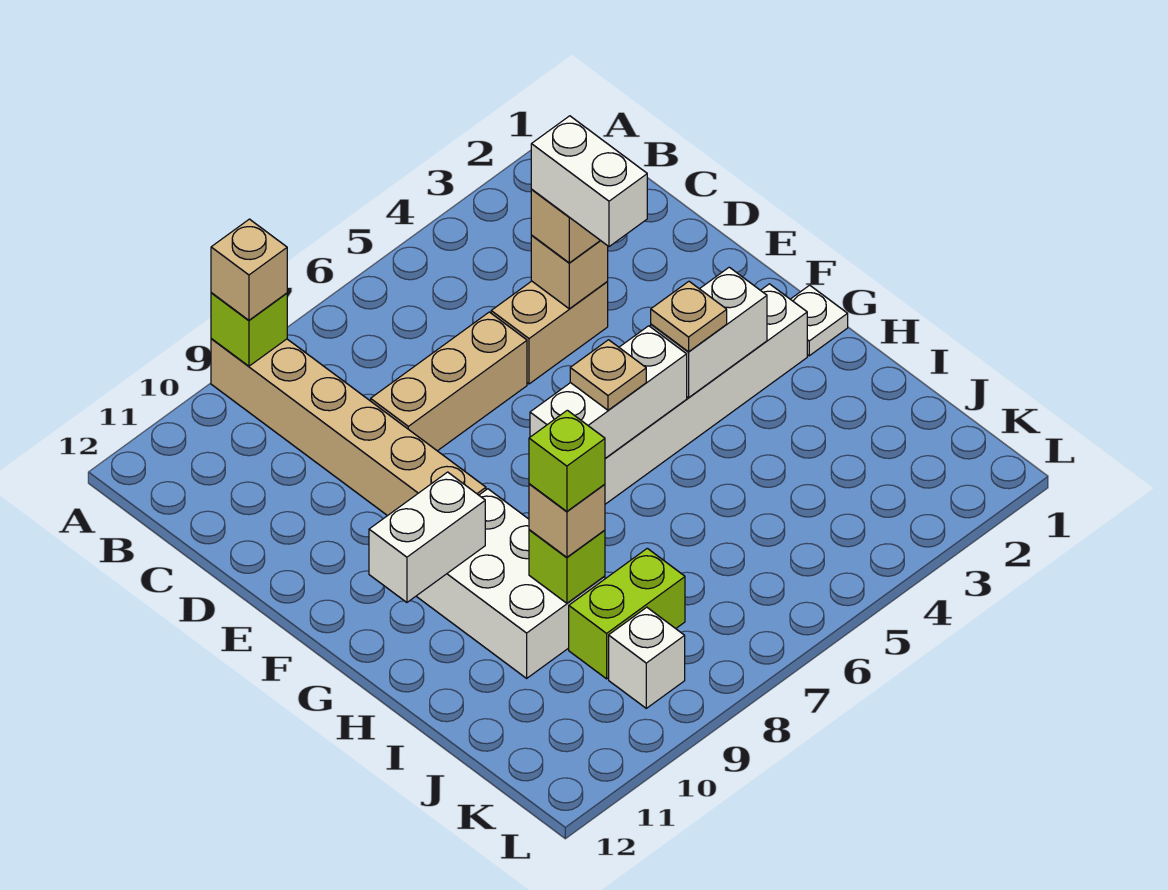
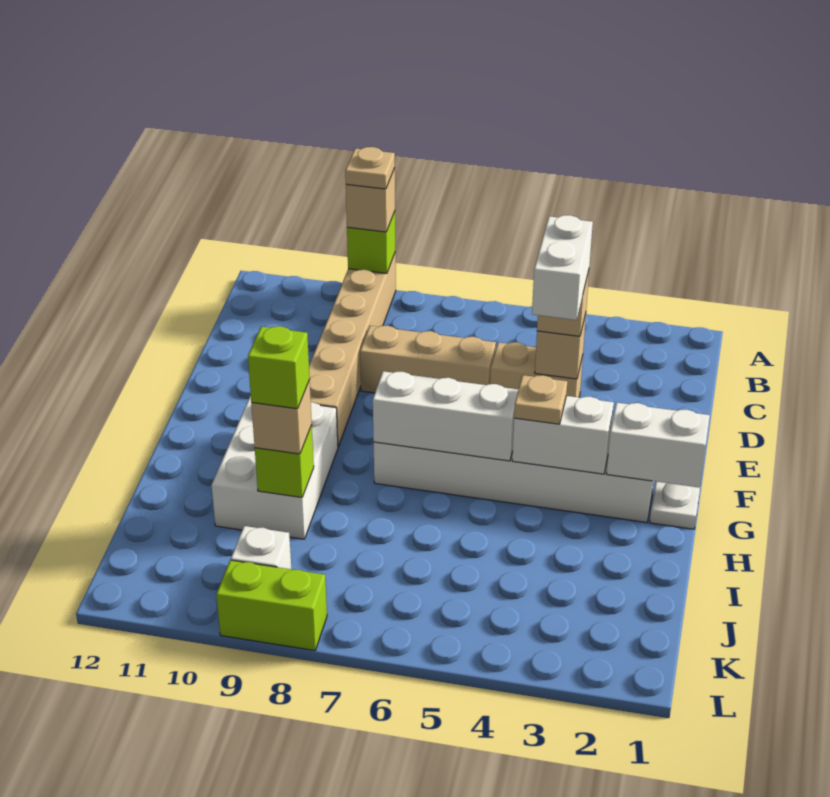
tan plate G6 level 3 -> tan plate A9 level 4
white brick G10:G11 level 2 -> white brick G1:G2 level 2
lime brick J8:J9 level 1 -> lime brick L8:L9 level 1

